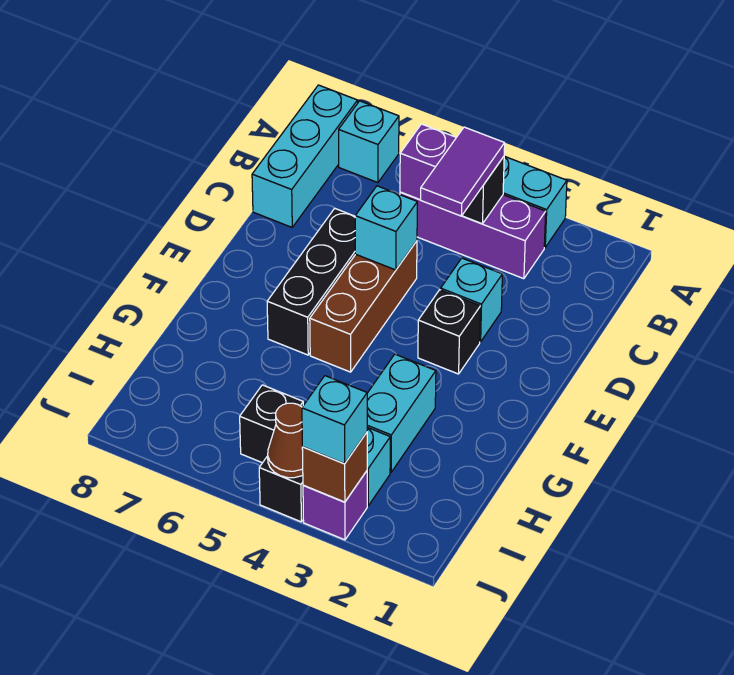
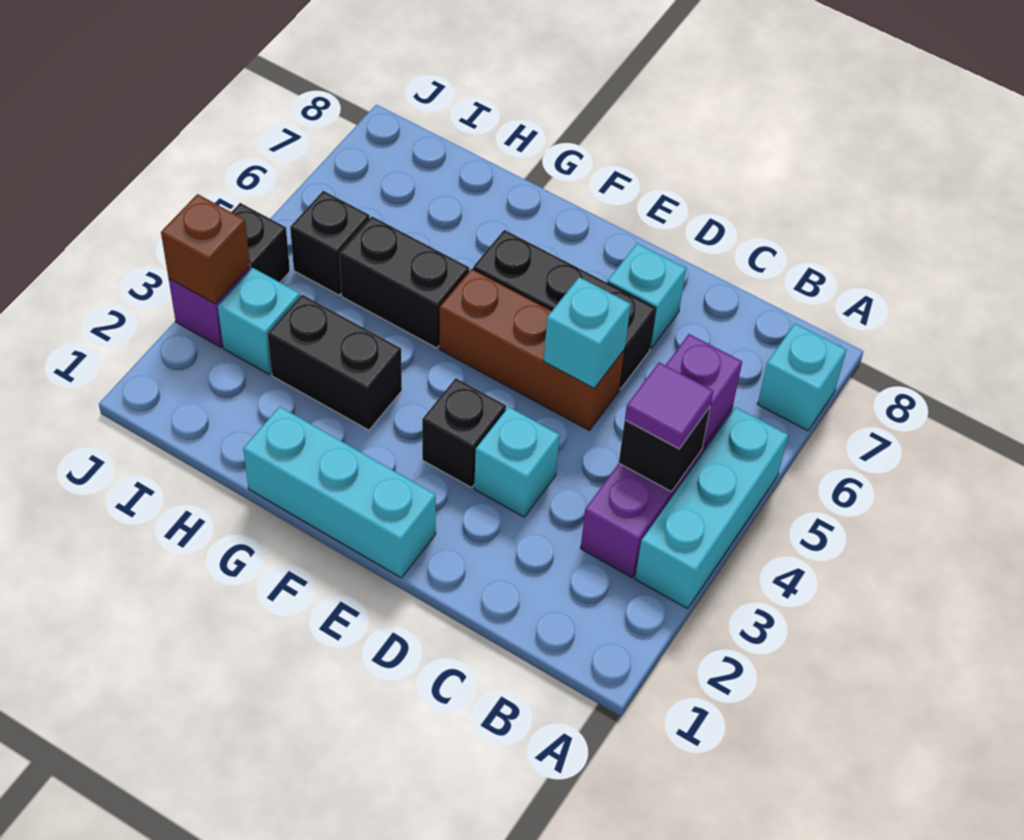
cyan brick A8:C8 level 1 -> cyan brick E1:G1 level 1
purple tile B4:C4 level 3 -> purple tile B4 level 3
cyan brick G3:H3 level 1 -> black brick G3:H3 level 1
none -> black brick G5:H5 level 1
cyan brick J3 level 3 -> cyan brick D7 level 1
brown cone J4 level 2 -> none

